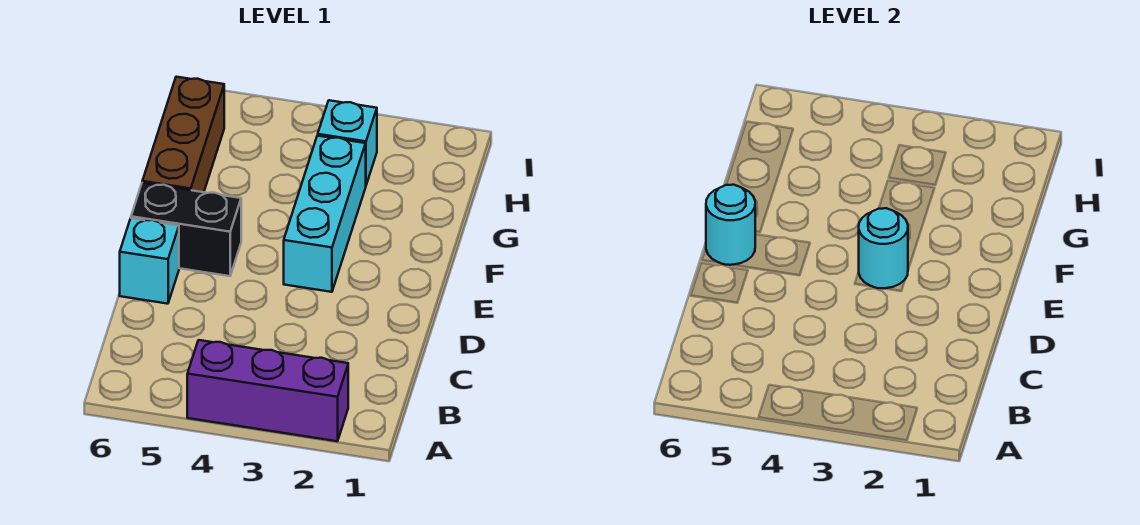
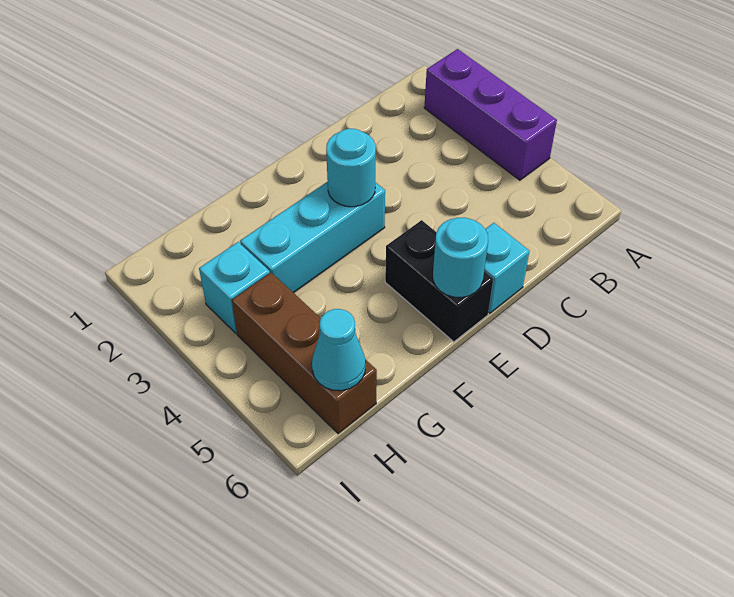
brown brick F6:H6 level 1 -> brown brick H4:H6 level 1
none -> cyan cone H6 level 2

